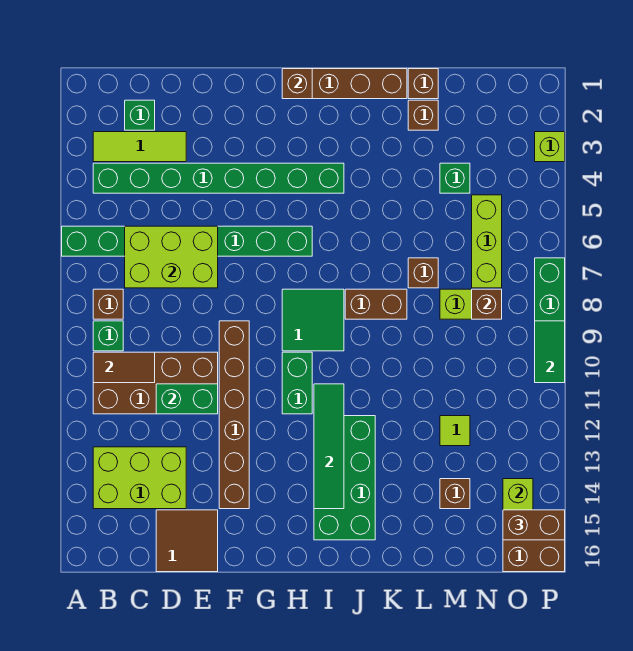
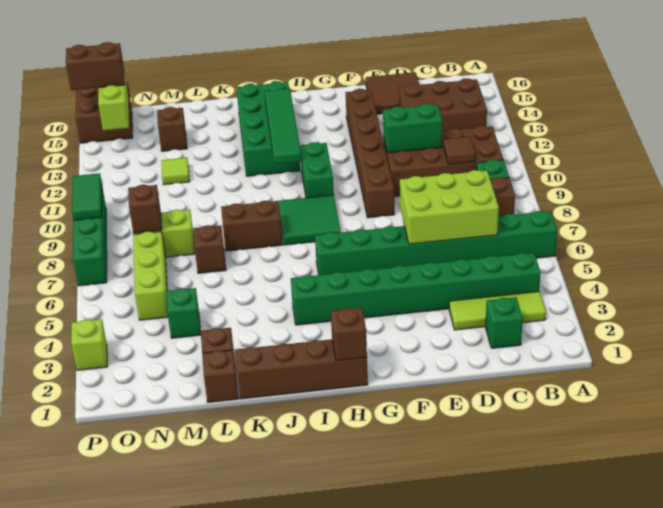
brown tile B10:C10 level 2 -> brown tile C10 level 2
lime brick B13:D14 level 1 -> brown brick B13:D14 level 1

